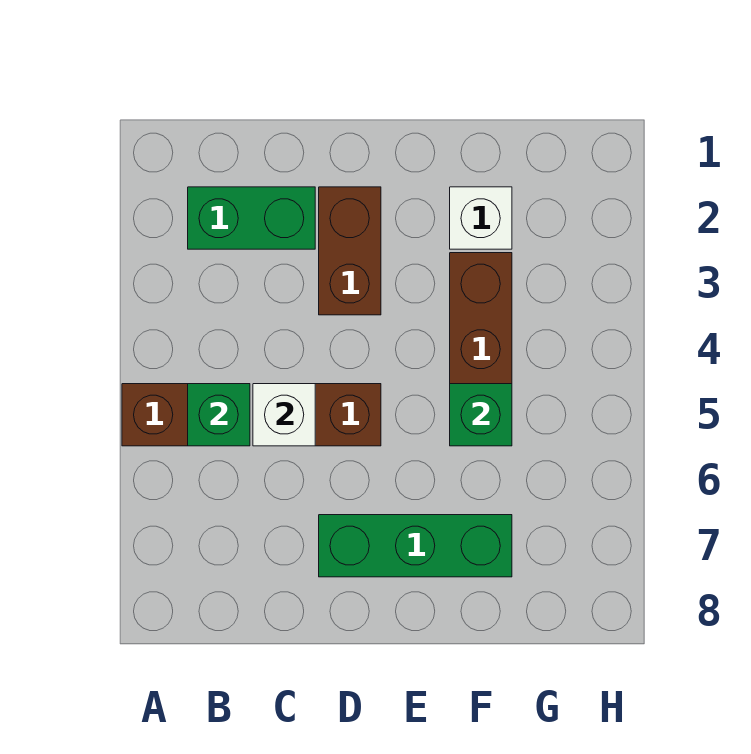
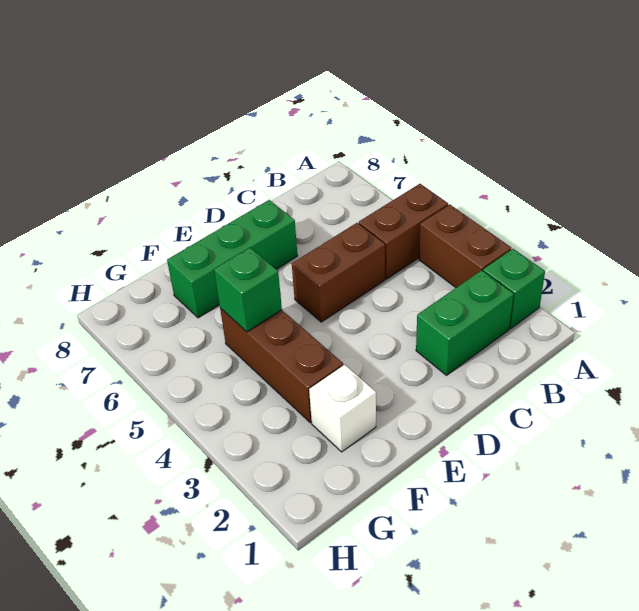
green brick B5 level 2 -> green brick A2 level 1
white brick C5 level 2 -> none
brown brick D2:D3 level 1 -> brown brick A3:A4 level 1

